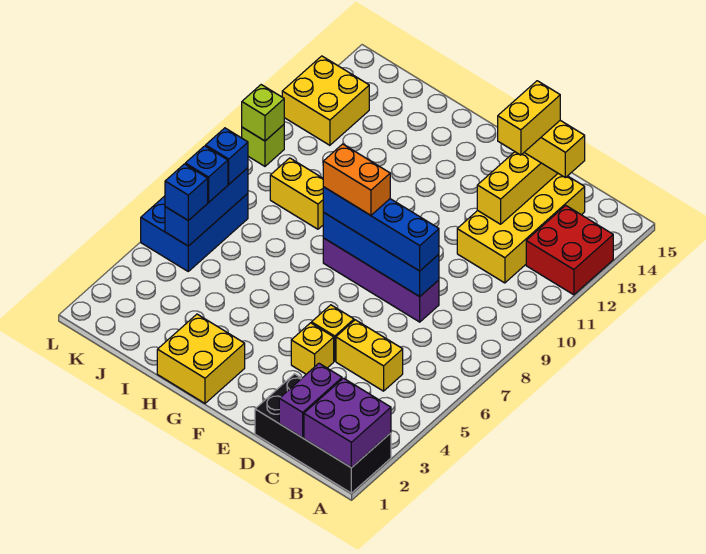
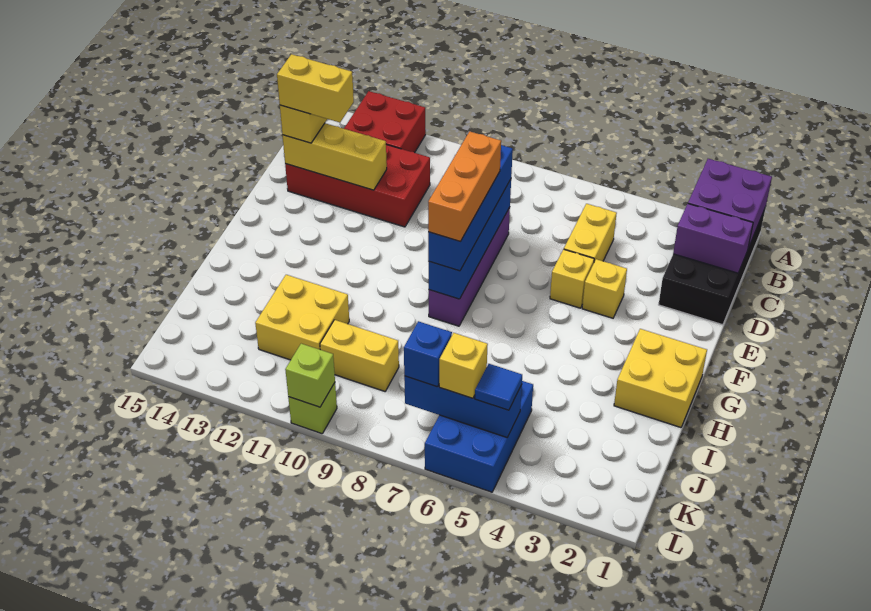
yellow brick C11:D14 level 1 -> red brick C11:D14 level 1
orange brick F8:G8 level 4 -> orange brick E8:G8 level 4
yellow brick I9:J9 level 1 -> yellow brick J9:J10 level 1
blue brick K5:L7 level 1 -> blue brick J5:L6 level 1
blue brick K5 level 3 -> blue tile K5 level 3
blue brick K6 level 3 -> yellow brick K6 level 3
yellow brick K12:L13 level 1 -> yellow brick I11:J12 level 1

